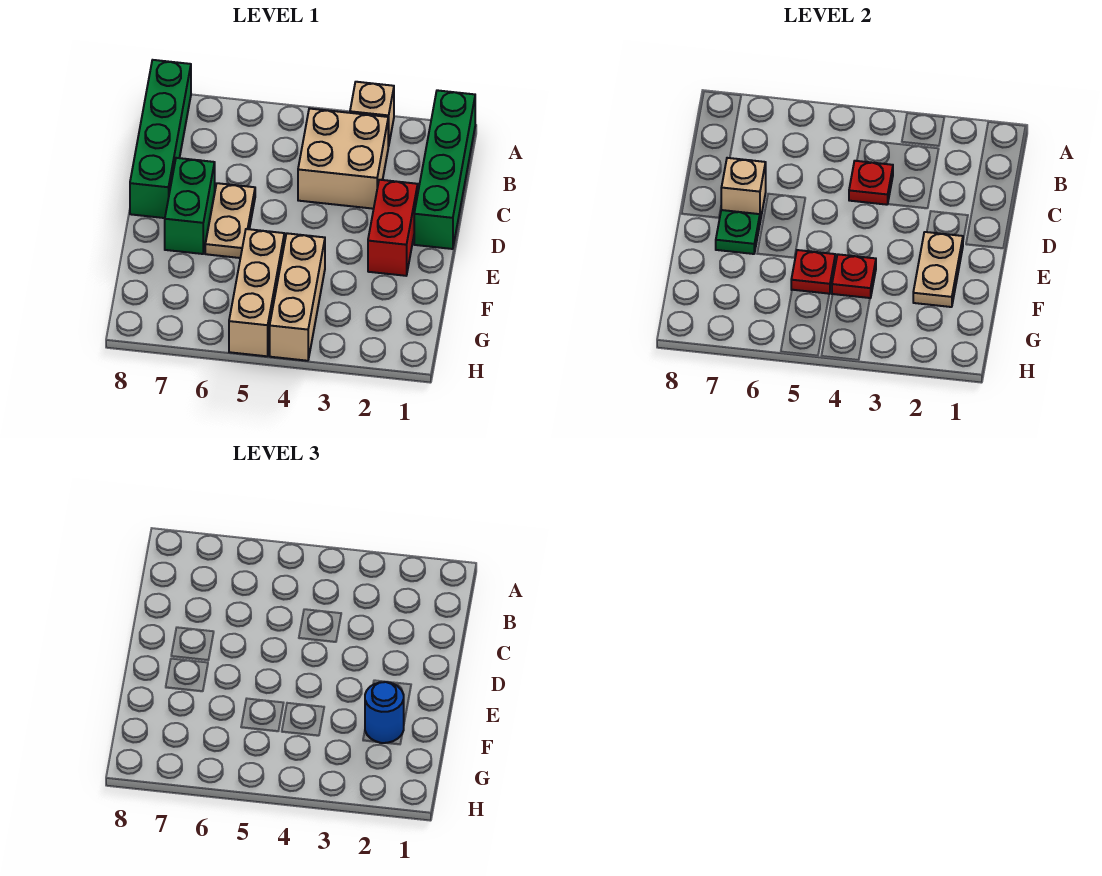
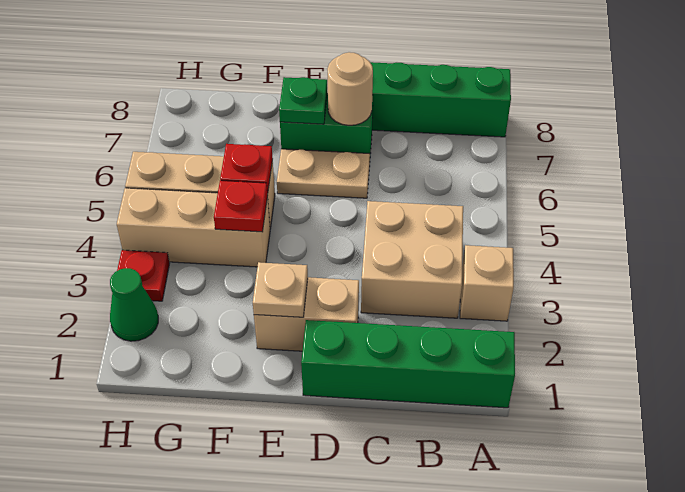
red plate C4 level 2 -> red plate H3 level 1
red brick D2:E2 level 1 -> tan brick D2:E2 level 1
tan brick D7 level 2 -> tan round brick D7 level 2
tan plate E2:F2 level 2 -> tan plate E2 level 2
blue round brick F2 level 3 -> none
none -> green cone H2 level 1

